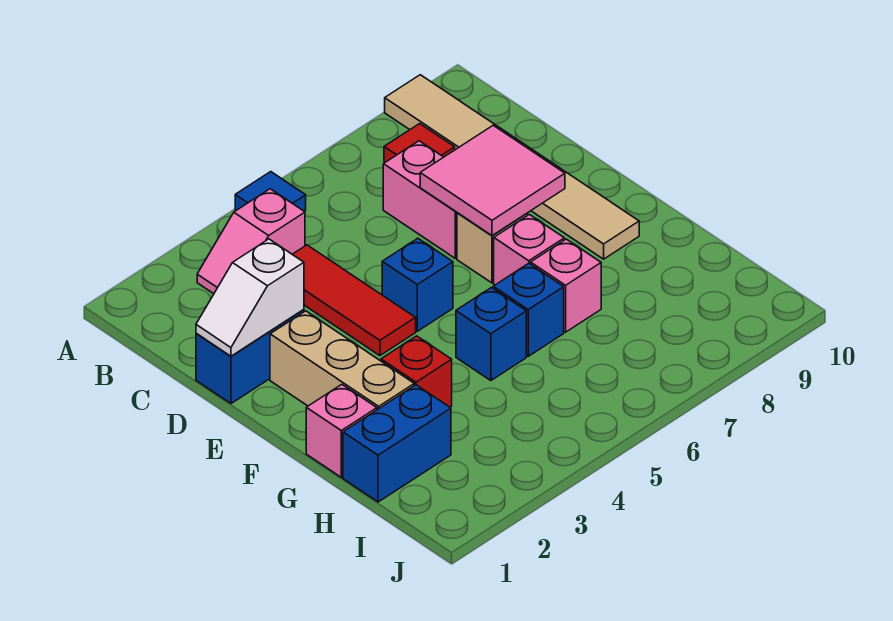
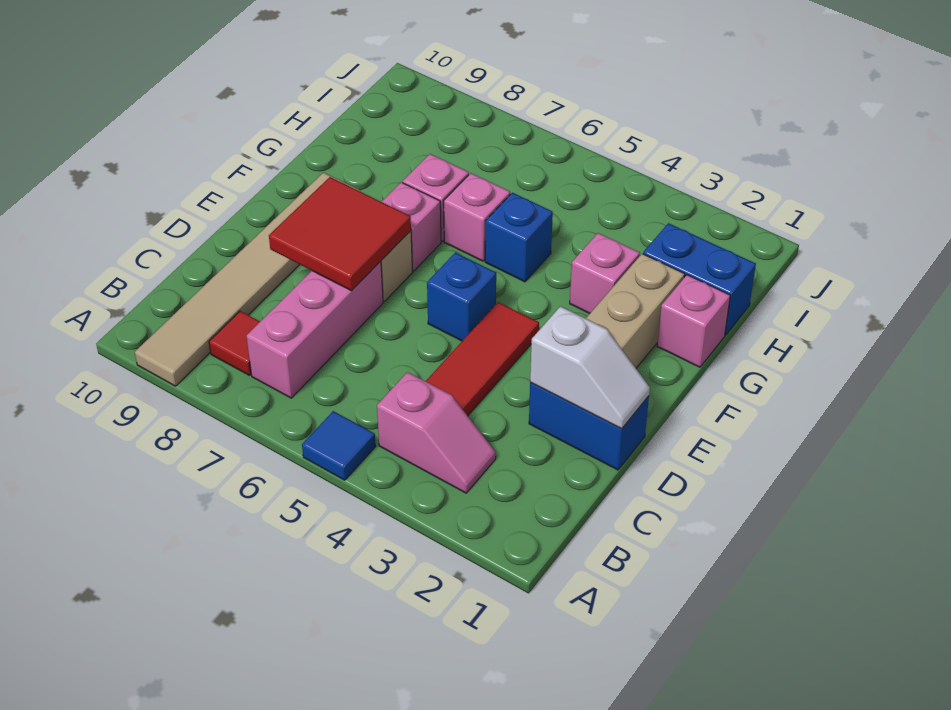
pink brick C7:D7 level 1 -> pink brick B7:D7 level 1
pink tile D7:E8 level 2 -> red tile D7:E8 level 2
red brick G3 level 1 -> pink brick G3 level 1
blue brick G6 level 1 -> pink brick G6 level 1

